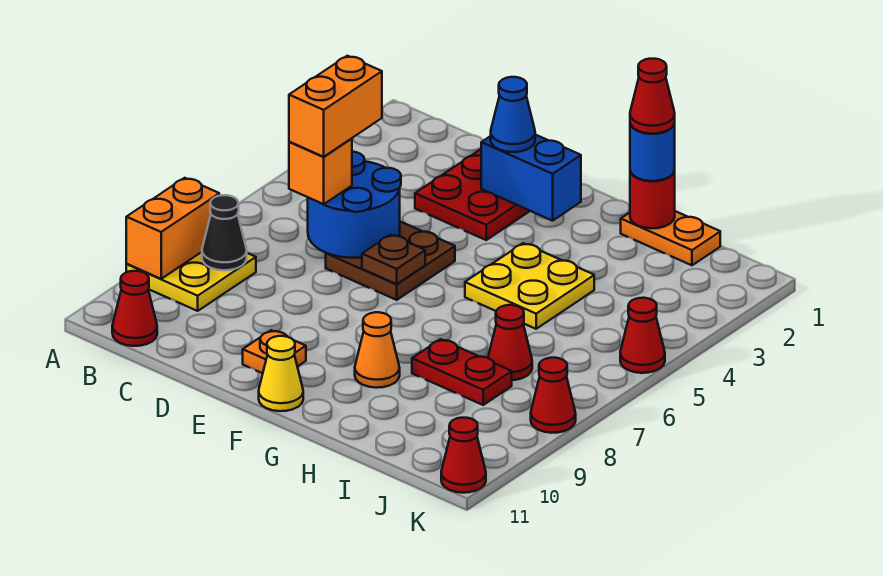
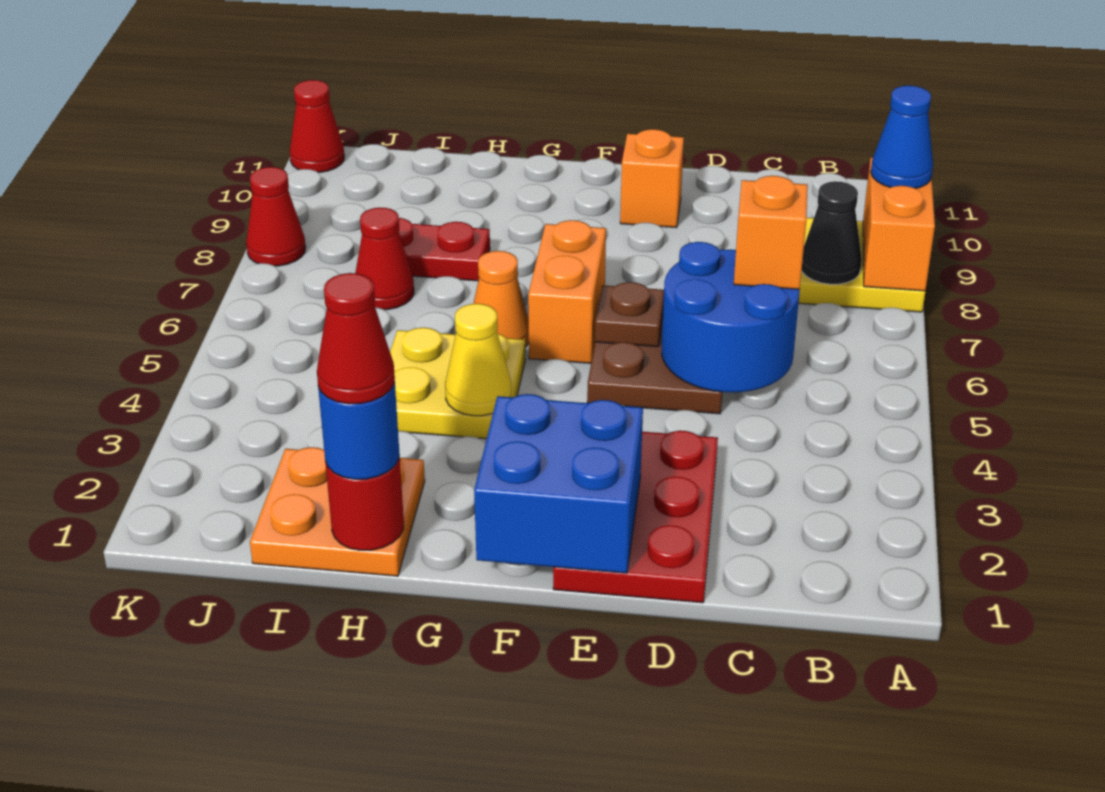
red cone B11 level 1 -> none
orange brick C5:C6 level 4 -> orange brick F6:F7 level 1
blue brick E2:F2 level 2 -> blue brick E1:F2 level 2
blue cone E2 level 3 -> blue cone A9 level 3
orange plate E10 level 1 -> orange brick E10 level 1
yellow cone F11 level 1 -> yellow cone G4 level 2
orange cone G9 level 1 -> orange cone G6 level 1
orange plate H1:I1 level 1 -> orange plate H1:I2 level 1
red cone K5 level 1 -> none

